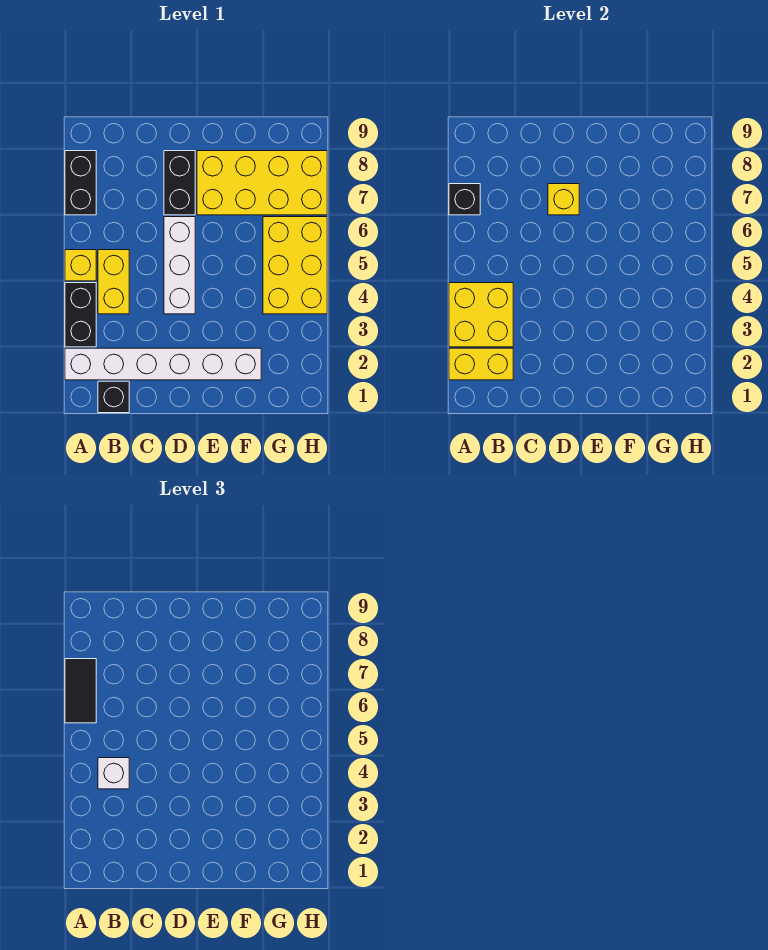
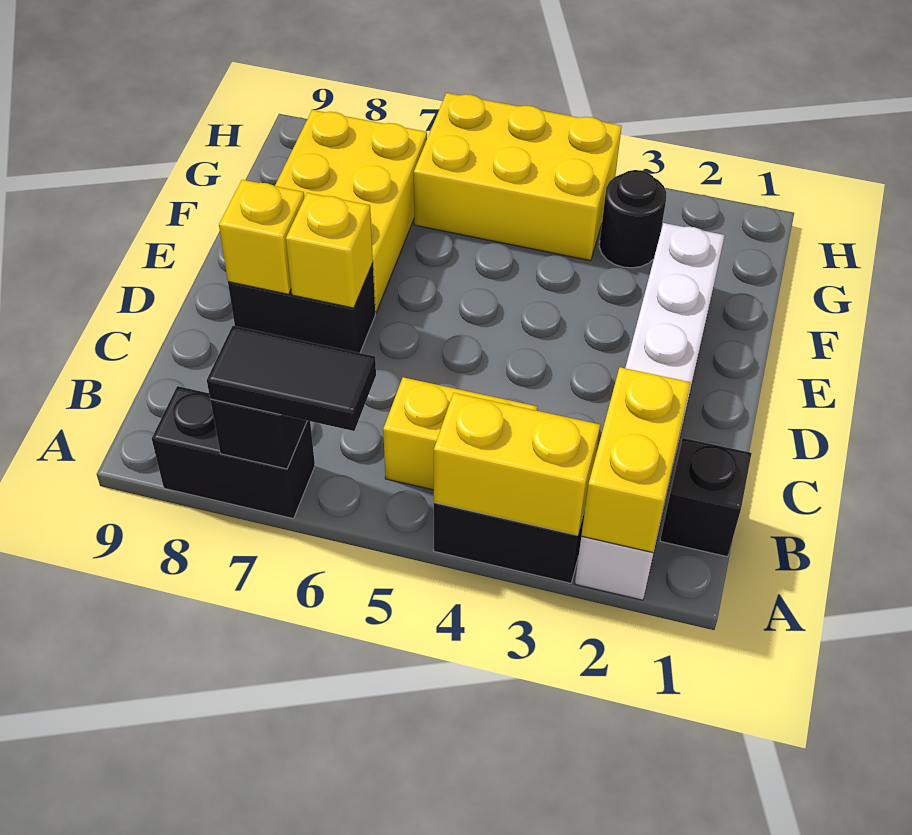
yellow brick A3:B4 level 2 -> yellow brick A3:A4 level 2
yellow brick A5 level 1 -> yellow brick D8 level 2
white brick B4 level 3 -> none
white brick D4:D6 level 1 -> none
yellow brick E7:H8 level 1 -> yellow brick E7:G8 level 1
none -> black round brick G3 level 1

